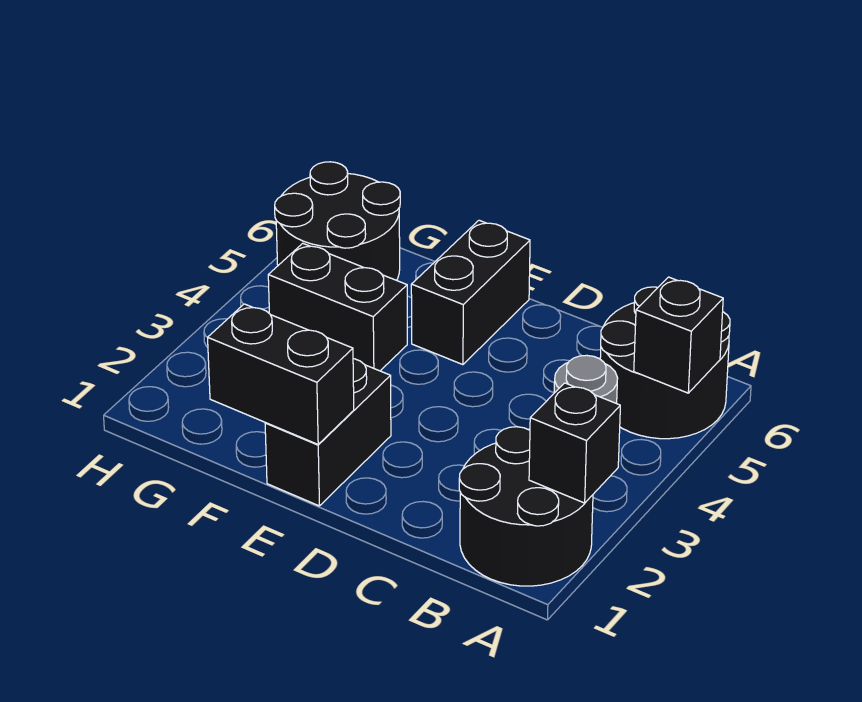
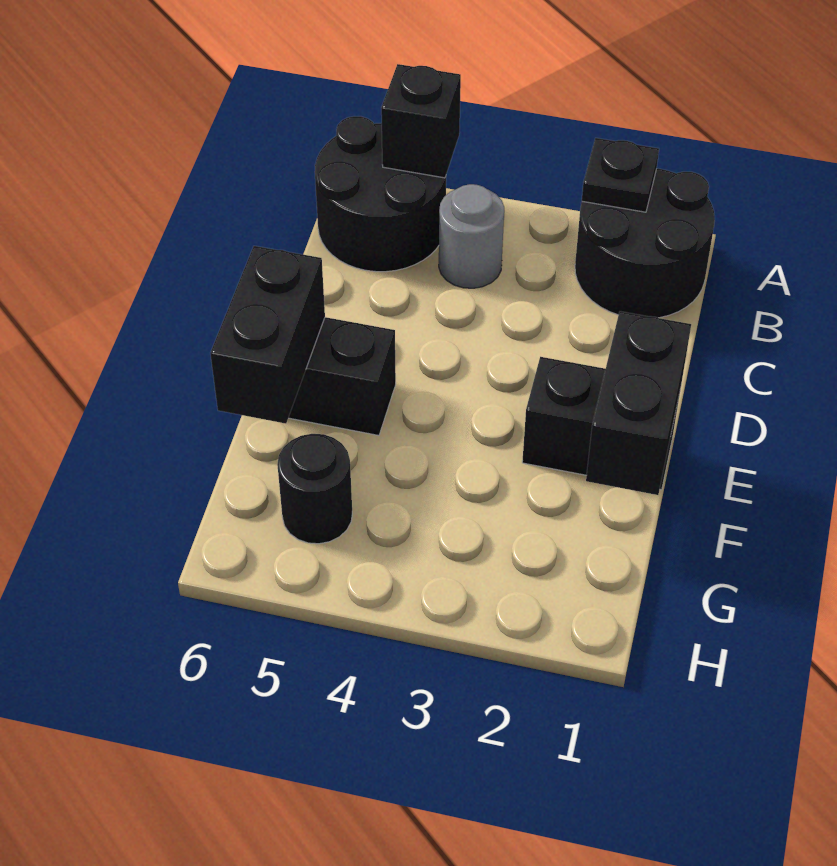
black brick A2 level 2 -> black plate A2 level 2
black brick F4:G4 level 1 -> black brick E6:F6 level 2
black round brick G5:H6 level 1 -> black round brick G5 level 1

